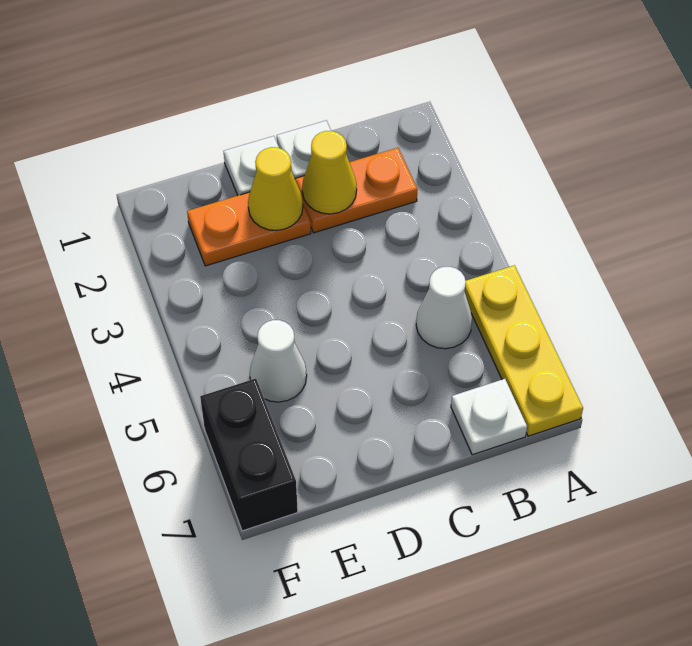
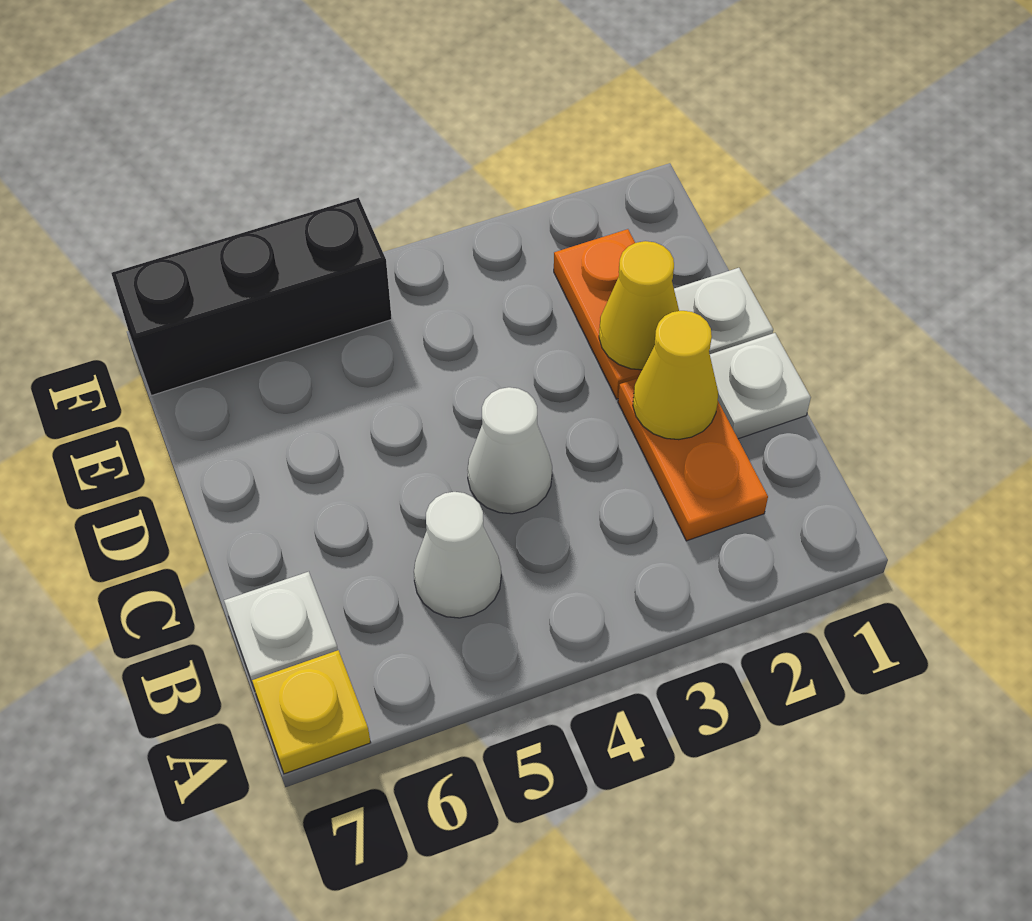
yellow plate A5:A7 level 1 -> yellow plate A7 level 1
white cone E5 level 1 -> white cone C4 level 1
black brick F6:F7 level 1 -> black brick F5:F7 level 1

